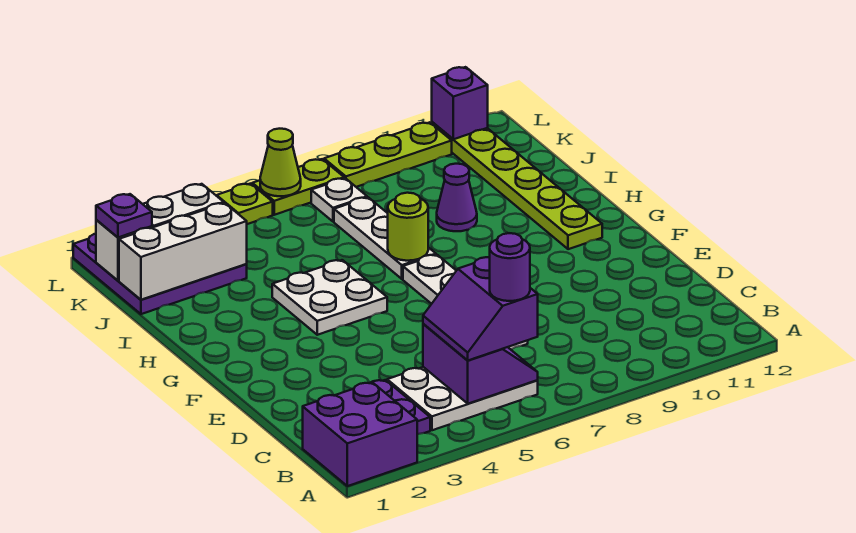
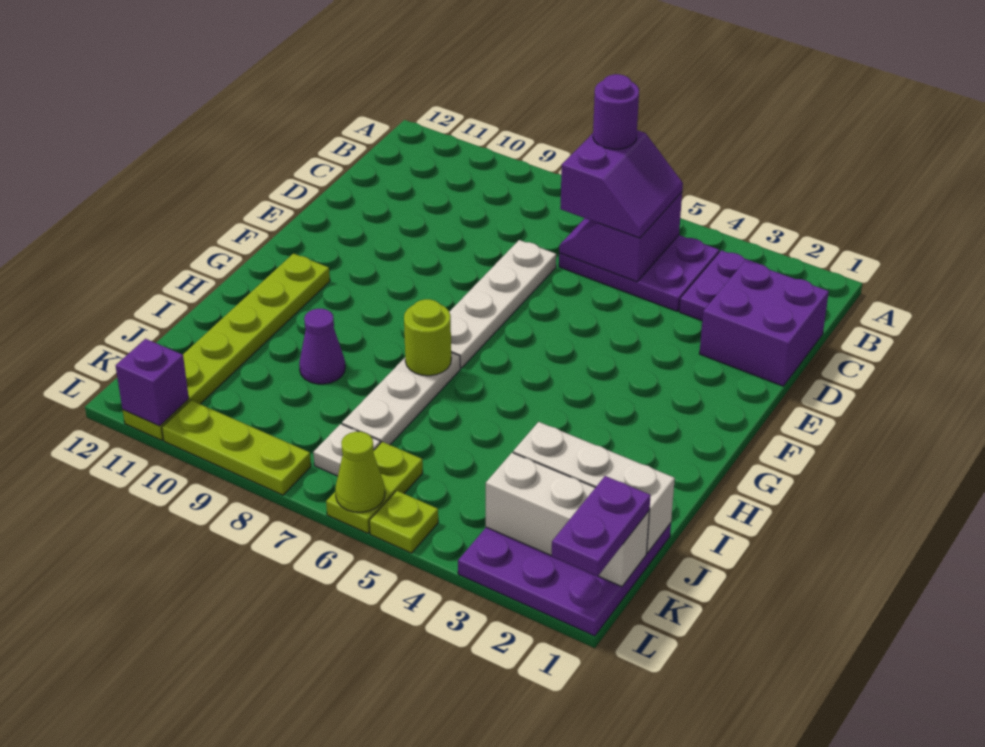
purple brick A1:B2 level 1 -> purple brick C1:D2 level 1
white plate B4:C6 level 1 -> purple plate B4:C6 level 1
white plate G4:H5 level 1 -> none
purple plate K1 level 3 -> purple plate K1:L1 level 3
lime plate L6:L7 level 1 -> lime plate K6:L6 level 1

